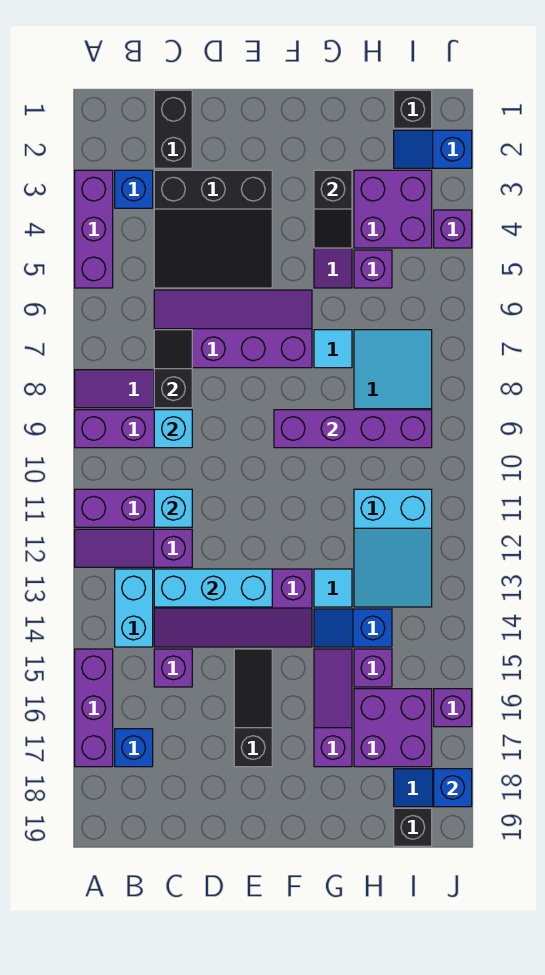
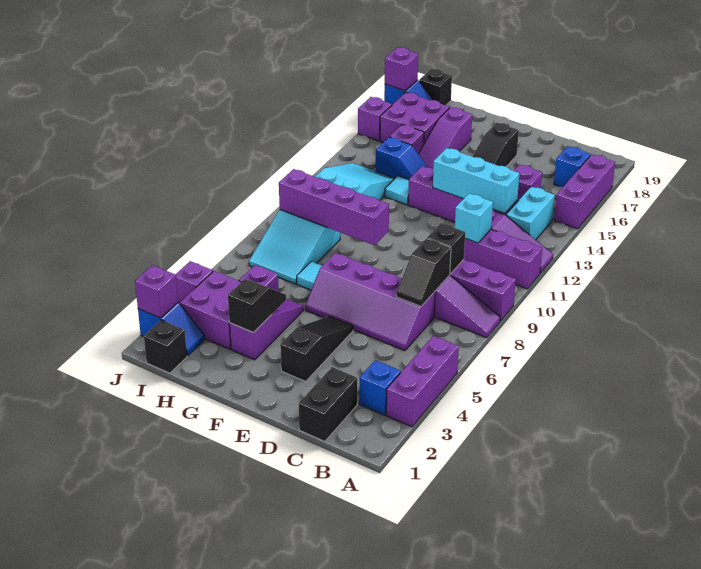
black slope C3:E5 level 1 top 3 -> black slope E3:E5 level 1 top 3
cyan brick C9 level 2 -> black brick C9 level 2
none -> purple brick J2 level 2
blue brick J18 level 2 -> purple brick J18 level 2

